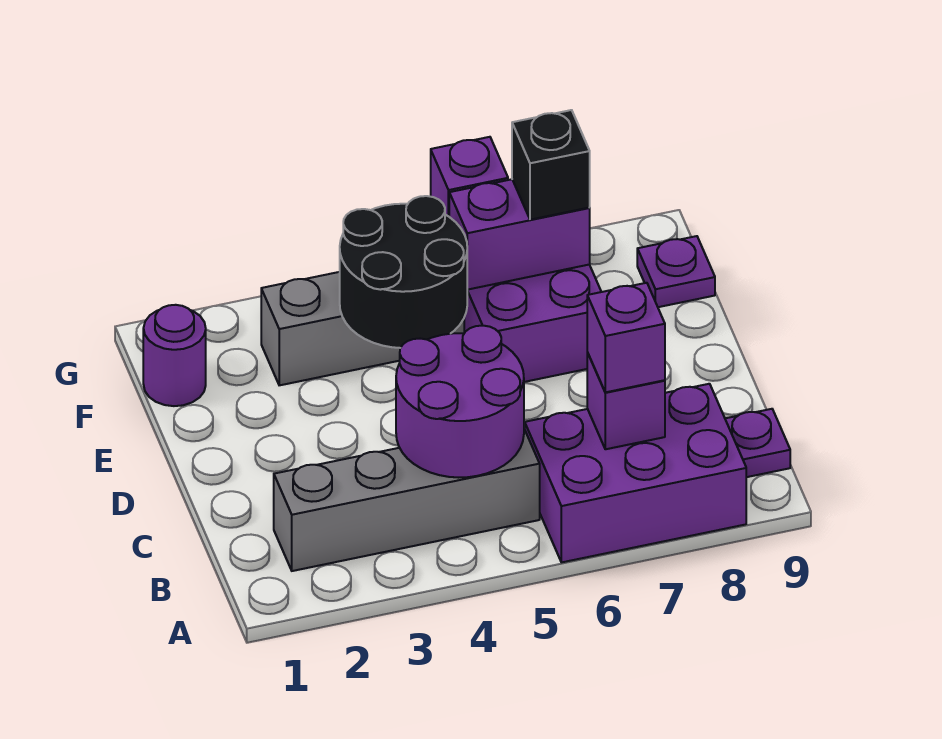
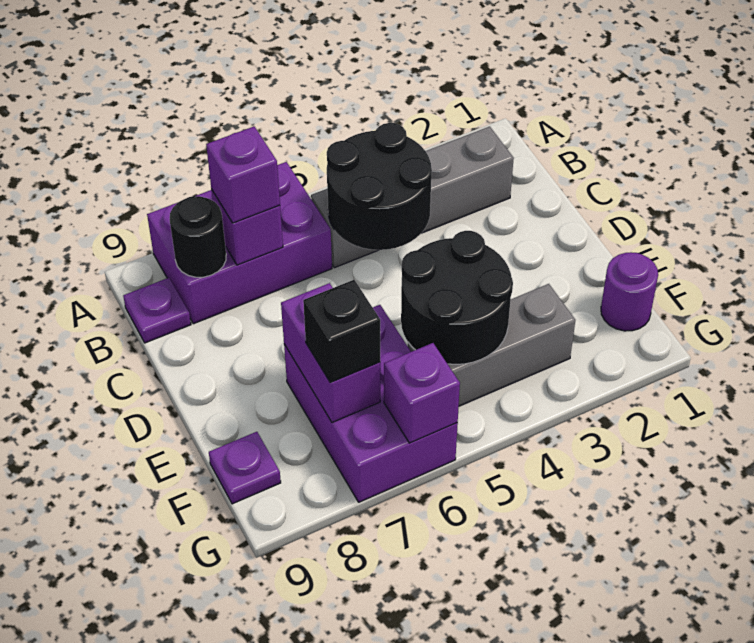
purple round brick B4:C5 level 2 -> black round brick B4:C5 level 2
none -> black round brick B8 level 2
purple brick F6:F7 level 2 -> purple brick E7:F7 level 2

